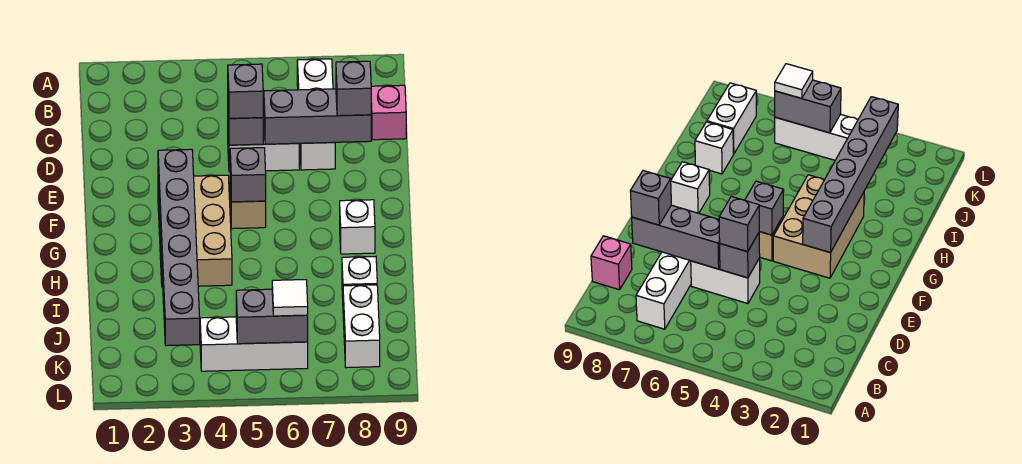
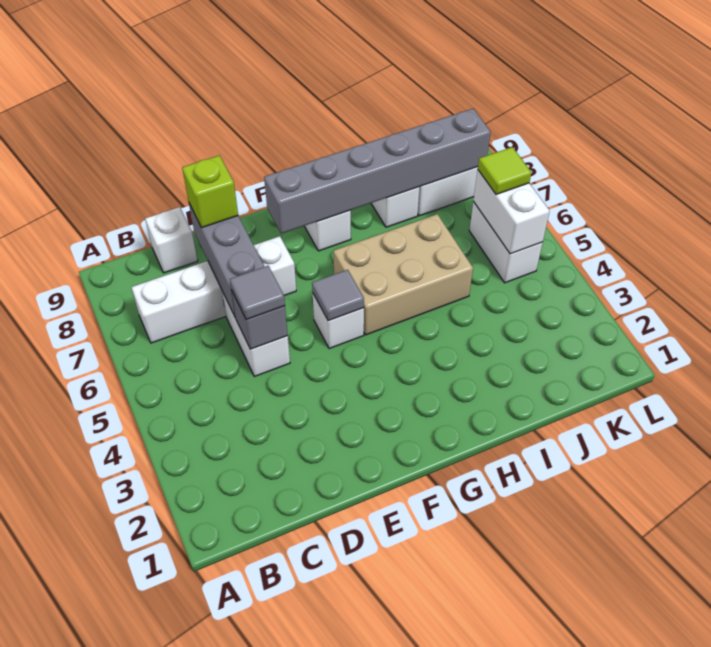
white brick B7:D7 level 1 -> white brick B7:E7 level 1
pink brick C9 level 1 -> white brick C9 level 1
grey brick D5 level 3 -> grey tile D5 level 3
grey brick D8 level 3 -> lime brick D8 level 3
tan brick F3:H4 level 1 -> tan brick G5:I6 level 1
grey brick F3:K3 level 2 -> grey brick F8:K8 level 2
tan brick F5 level 1 -> white brick F5 level 1
grey brick F5 level 2 -> grey tile F5 level 2
white brick K4:K6 level 1 -> white brick K5:K6 level 1
grey brick K5:K6 level 2 -> white brick K5:K6 level 2
white tile K6 level 3 -> lime tile K6 level 3

